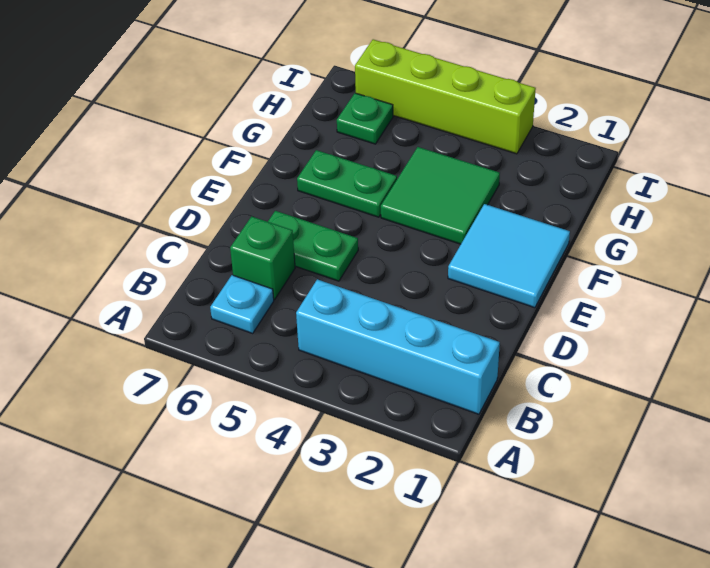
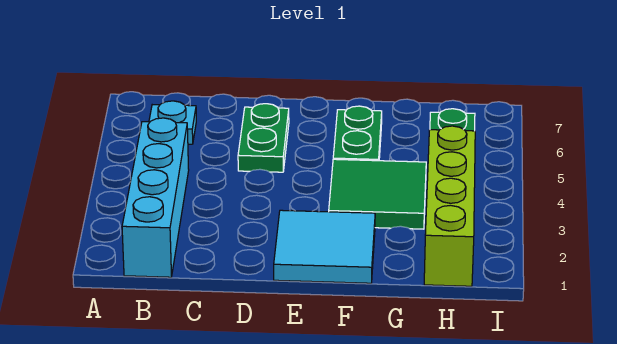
green brick C6 level 1 -> none
lime brick I3:I6 level 1 -> lime brick H1:H4 level 1

